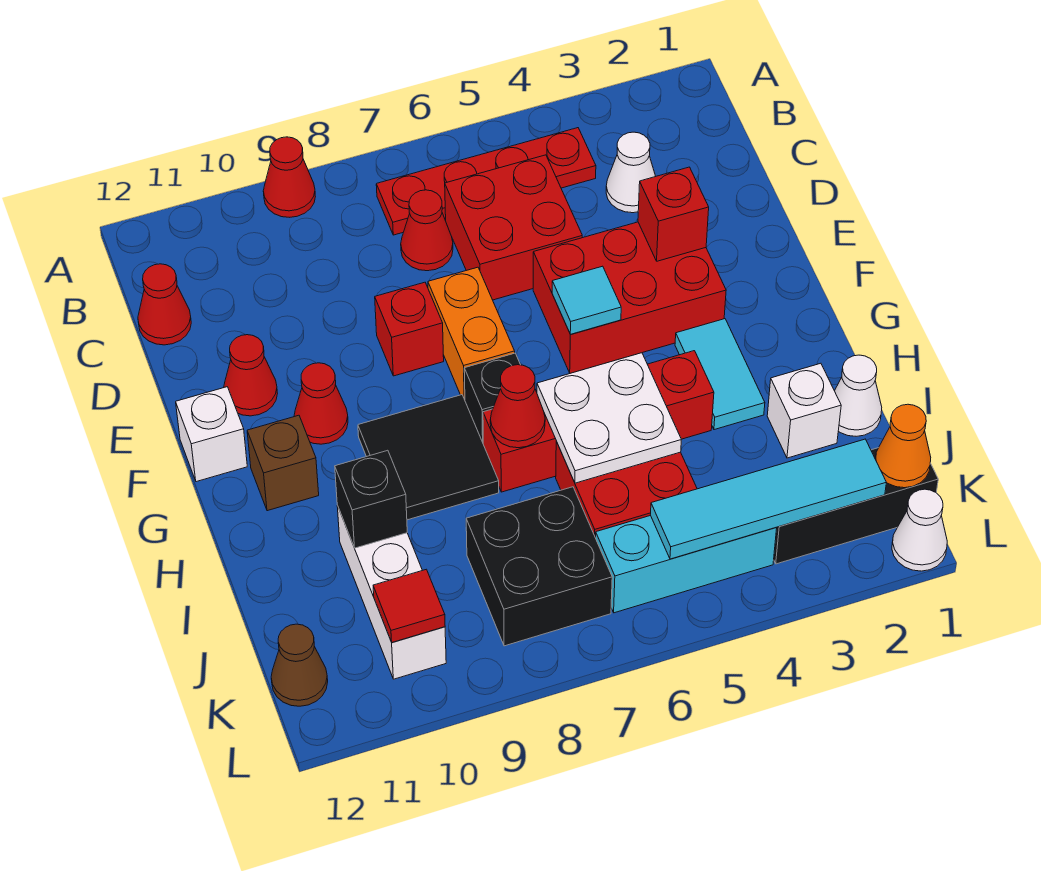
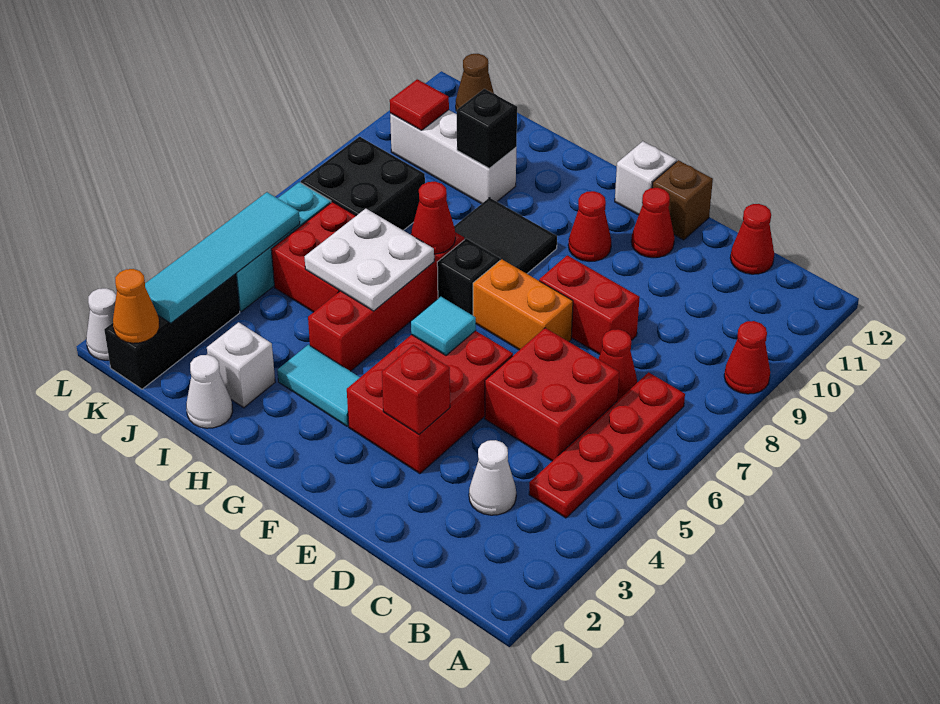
red brick E8 level 1 -> red brick D8:E8 level 1
brown brick G11 level 1 -> brown brick E12 level 1

